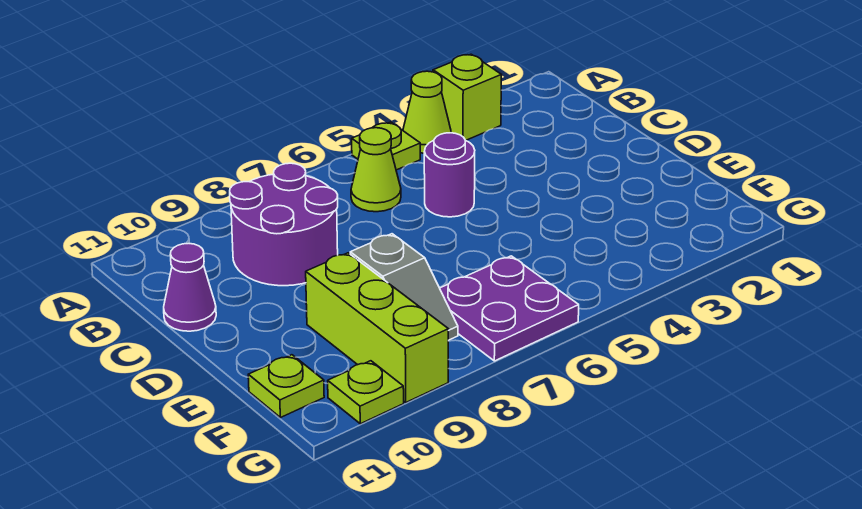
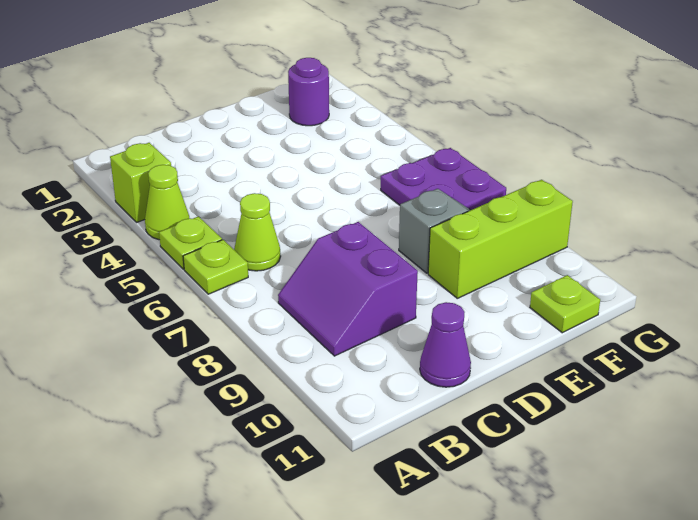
purple round brick B8:C9 level 1 -> purple slope B8:C9 level 1 top C
purple round brick C5 level 1 -> purple round brick F2 level 1
lime plate G10 level 1 -> lime plate A6 level 1

